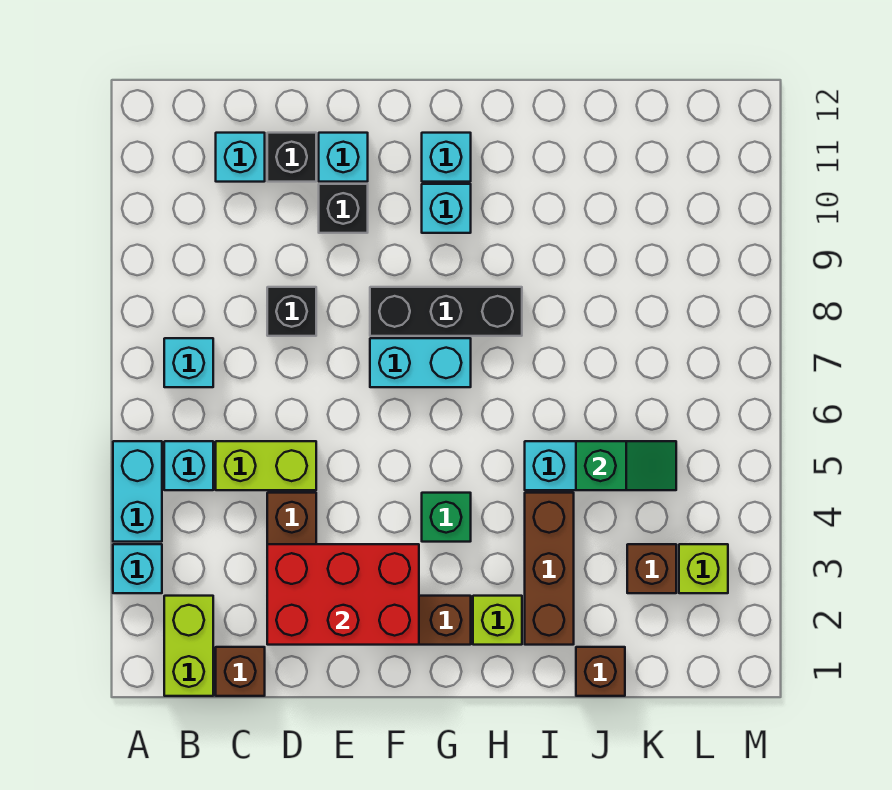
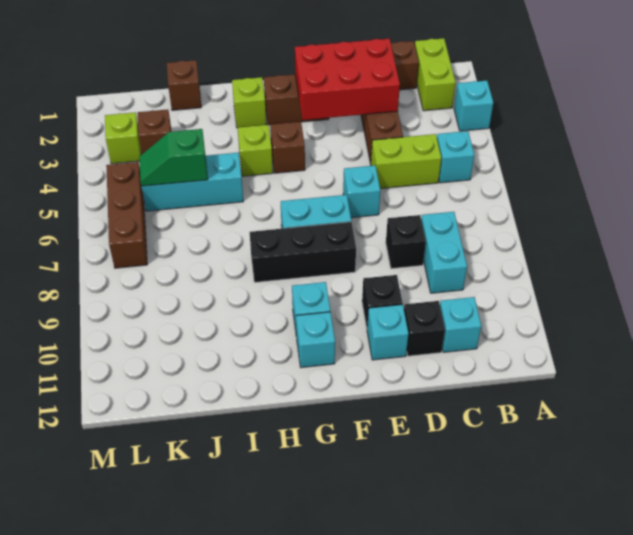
cyan brick A4:A5 level 1 -> cyan brick C8:C9 level 1
cyan brick B7 level 1 -> cyan brick E6 level 1
green brick G4 level 1 -> brown brick G4 level 1
none -> lime brick H4 level 1
brown brick I2:I4 level 1 -> brown brick L5:L7 level 1

